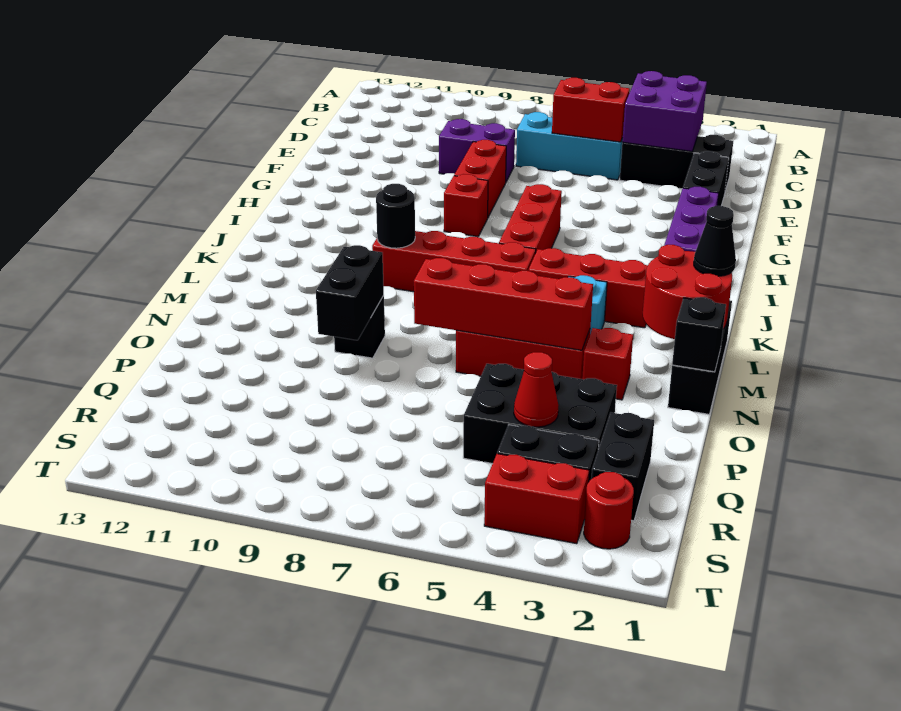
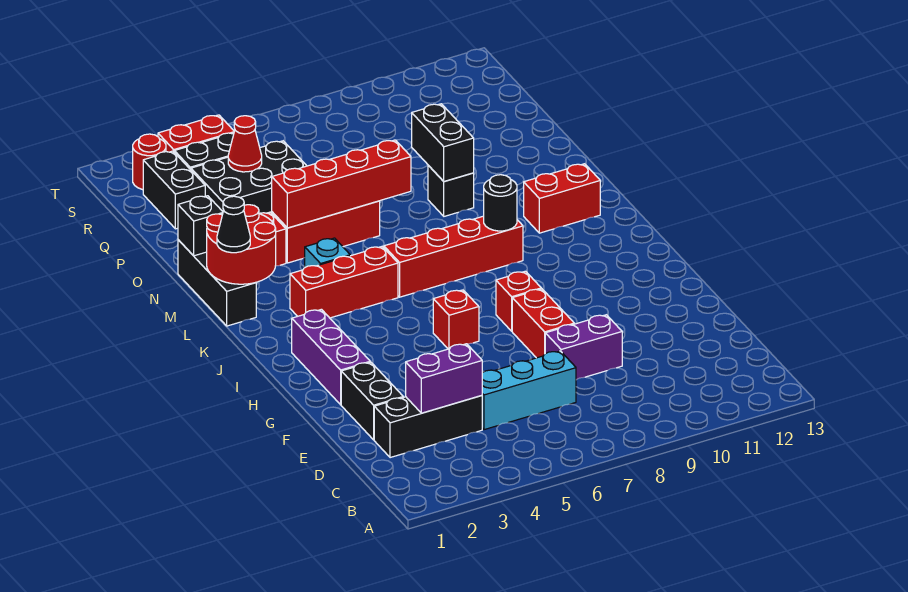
purple brick C3:D4 level 2 -> purple brick D3:D4 level 2
red brick D5:D6 level 2 -> red brick L11:L12 level 1
red brick H6:J6 level 1 -> red brick H6 level 1

